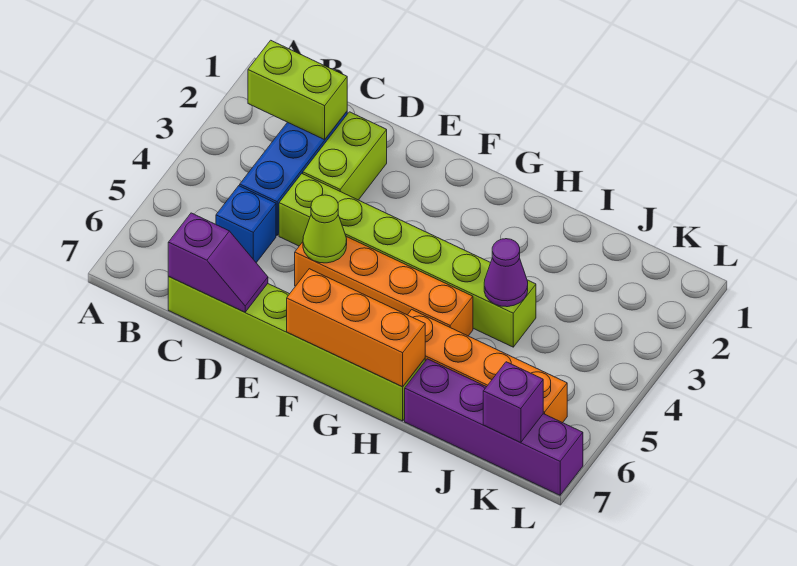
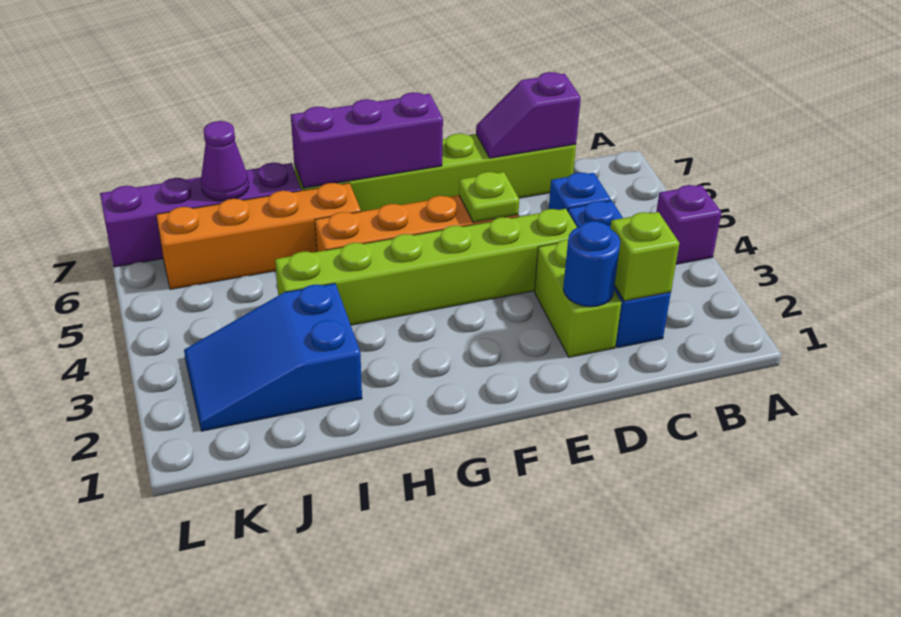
lime brick B2:C2 level 2 -> lime brick C2 level 2
none -> blue round brick D2 level 2
lime cone E5 level 2 -> lime plate E5 level 2
orange brick F7:H7 level 2 -> purple brick F7:H7 level 2
none -> blue slope I2:K3 level 1 top I
purple cone I4 level 2 -> purple cone J7 level 2
purple brick K7 level 2 -> purple brick A4 level 1

